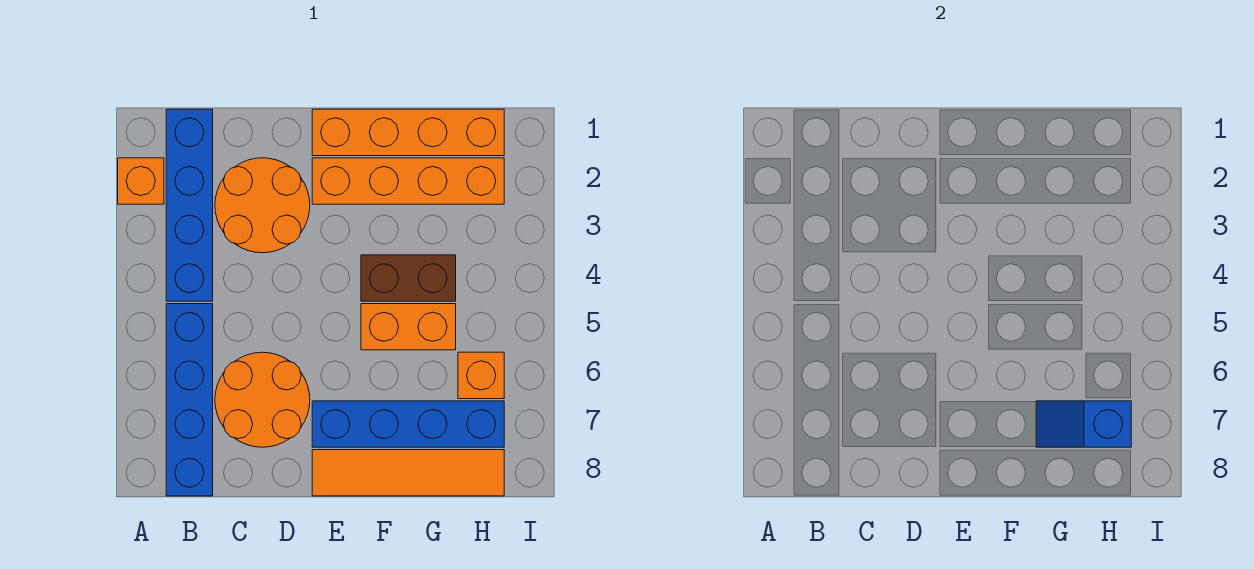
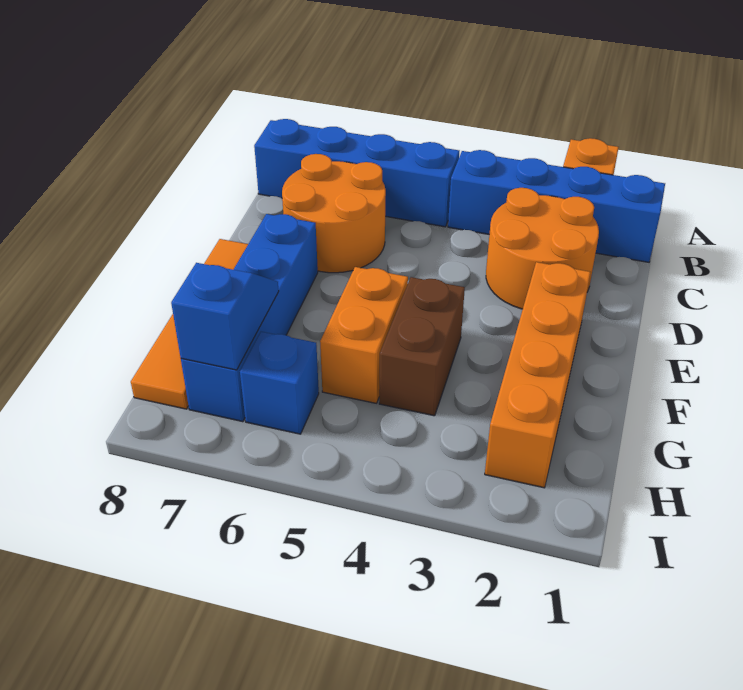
orange brick E1:H1 level 1 -> none
orange brick H6 level 1 -> blue brick H6 level 1

